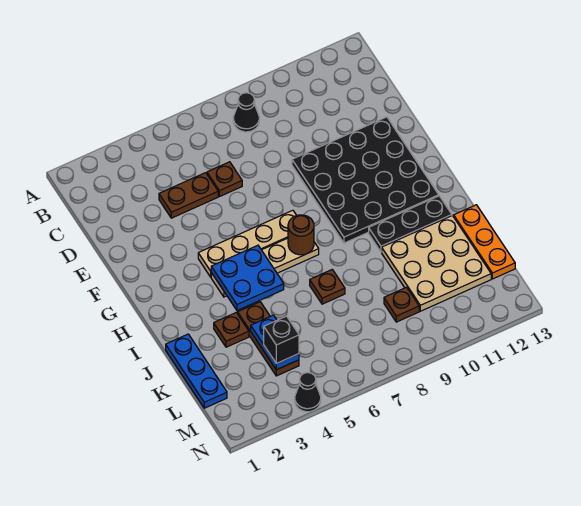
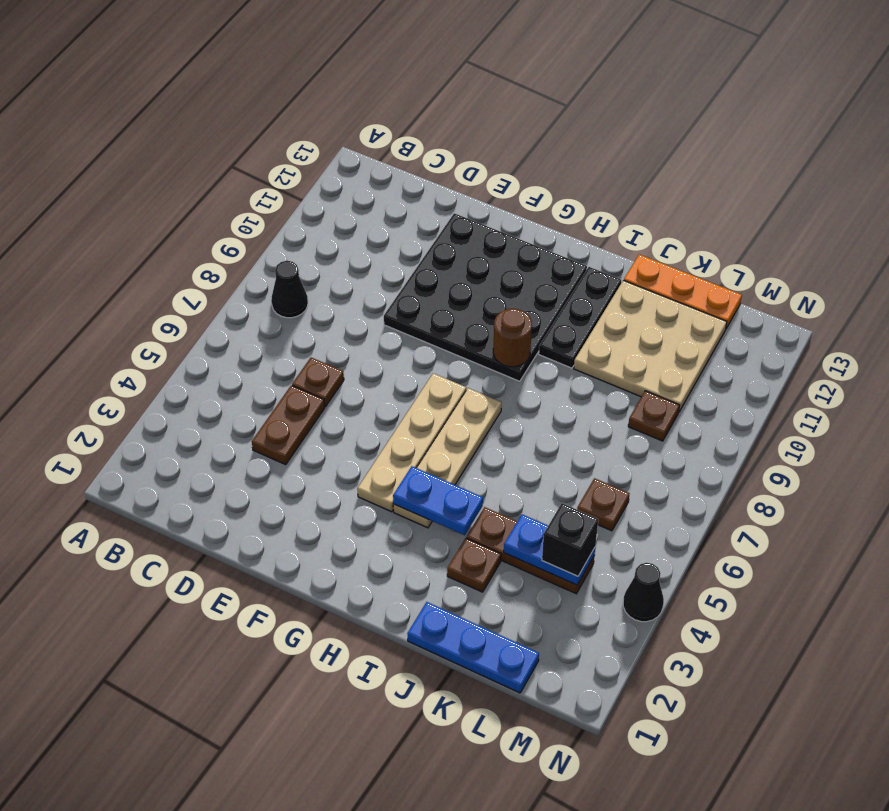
blue plate H4:I5 level 2 -> blue plate H4:I4 level 2
brown round brick H7 level 2 -> brown round brick H9 level 2
brown plate J7 level 1 -> brown plate L6 level 1

